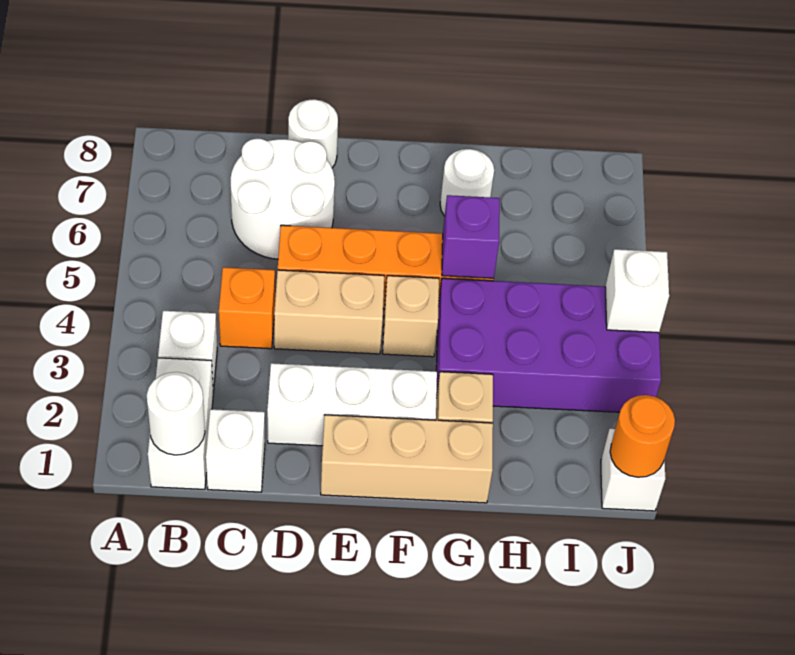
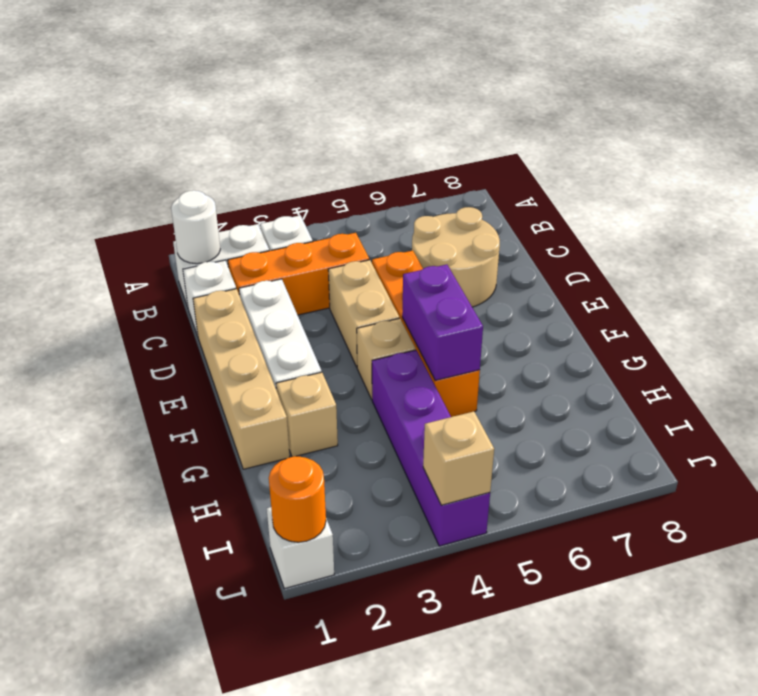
orange brick C4 level 1 -> orange brick C2:C4 level 1
white round brick C6:D7 level 1 -> tan round brick C6:D7 level 1
white round brick D8 level 1 -> none
tan brick E1:G1 level 1 -> tan brick D1:G1 level 1
purple brick G3:J4 level 1 -> purple brick G4:J4 level 1
purple brick G5 level 2 -> purple brick F5:G5 level 2
white round brick G7 level 1 -> none
white brick J4 level 2 -> tan brick J4 level 2

